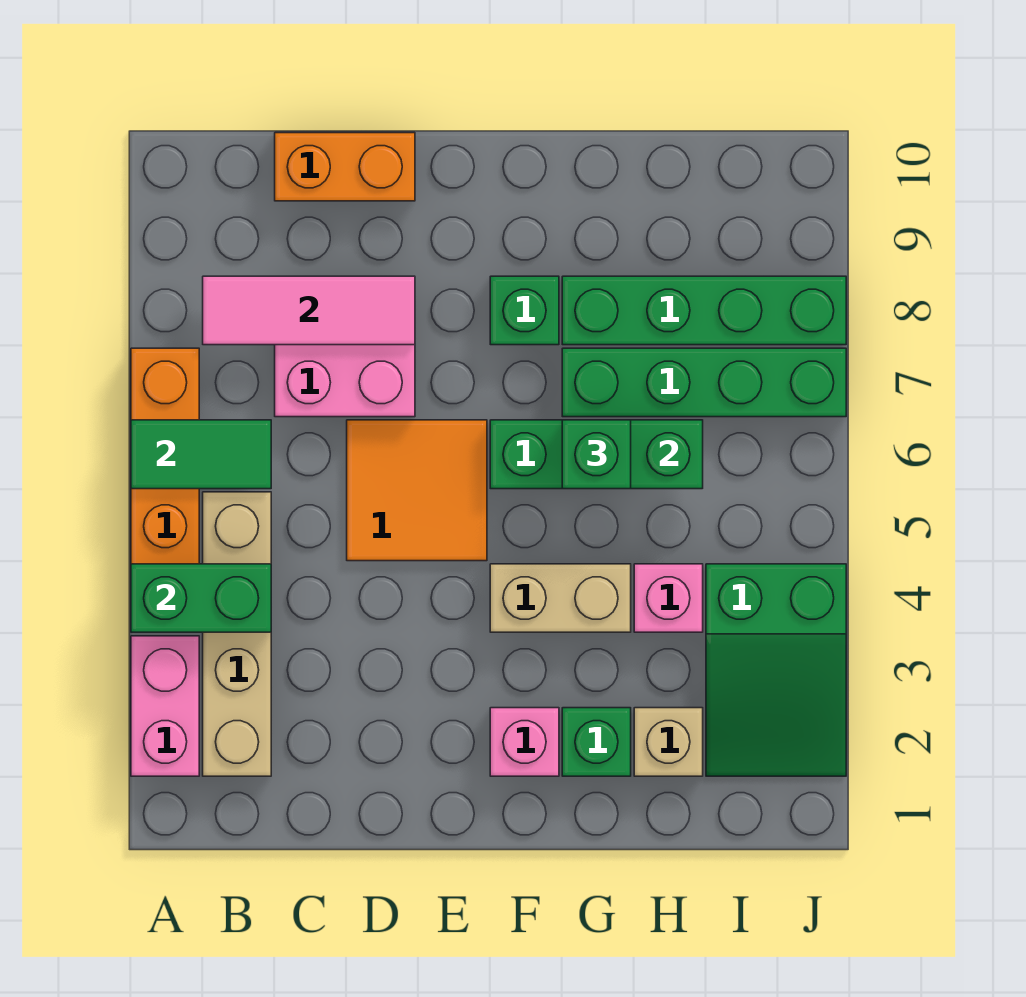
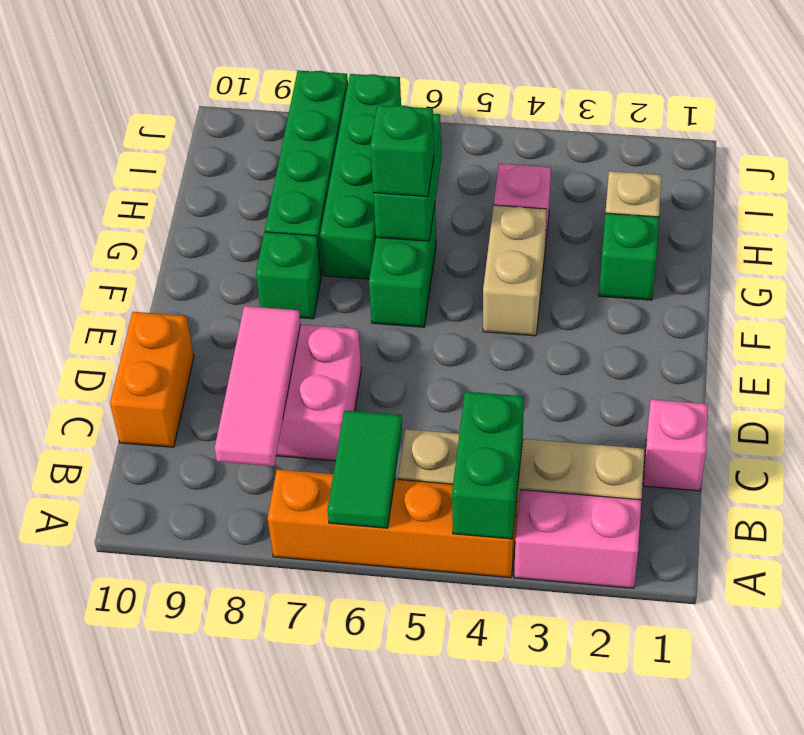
orange tile D5:E6 level 1 -> none
pink brick F2 level 1 -> pink brick C1 level 1
green slope I2:J4 level 1 top 4 -> none

